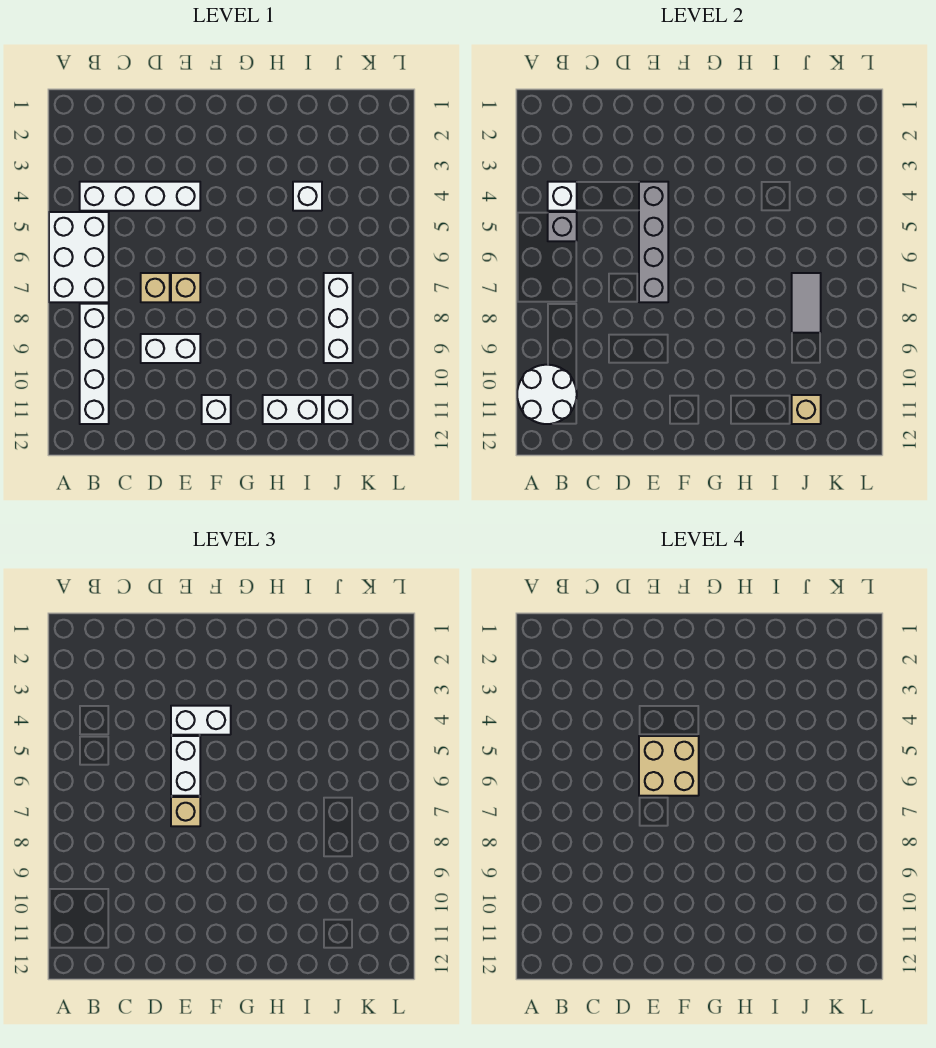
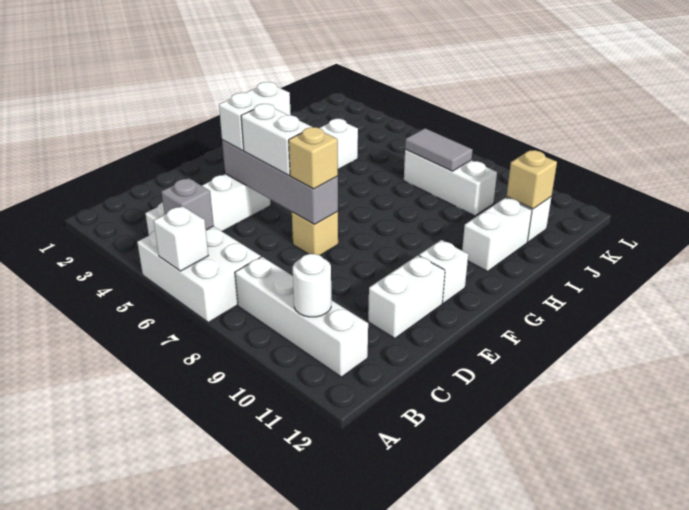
white round brick A10:B11 level 2 -> white round brick B10 level 2
white brick B4 level 2 -> white brick A6 level 2
tan brick D7 level 1 -> none
white brick D9:E9 level 1 -> white brick D11:E11 level 1
tan brick E5:F6 level 4 -> none

